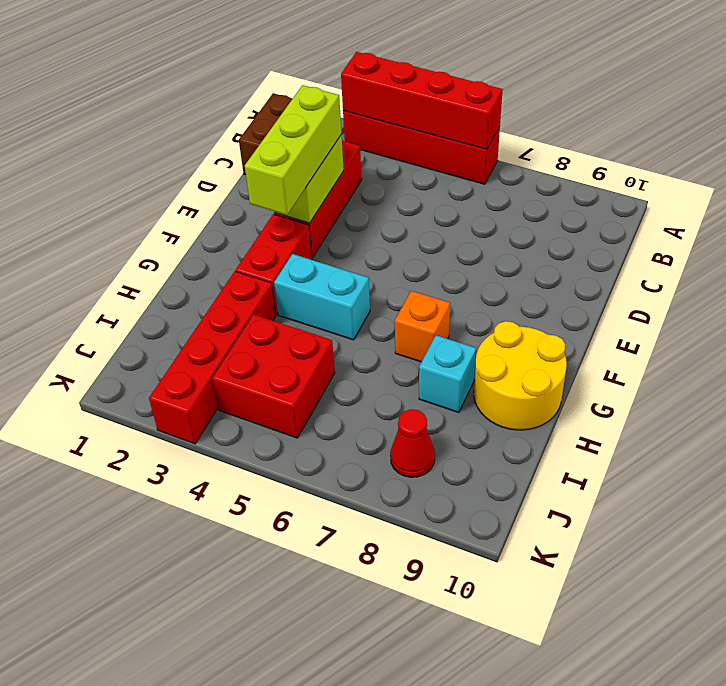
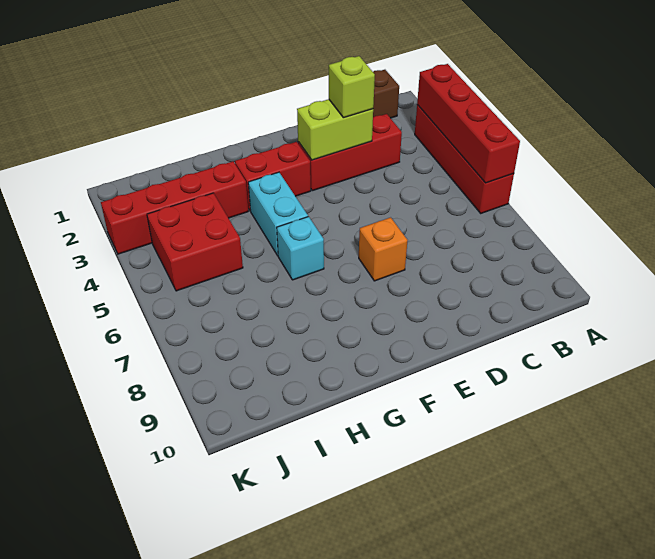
lime brick D3:F3 level 3 -> lime brick D3 level 3
orange brick G7 level 1 -> orange brick E7 level 1
yellow round brick G9:H10 level 1 -> none
cyan brick H8 level 1 -> cyan brick G6 level 1
red cone J8 level 1 -> none

